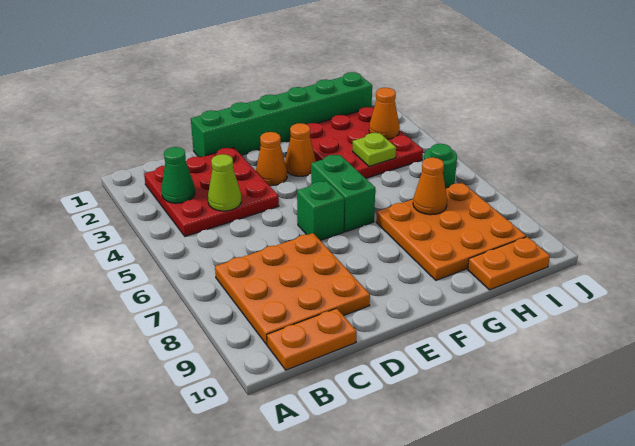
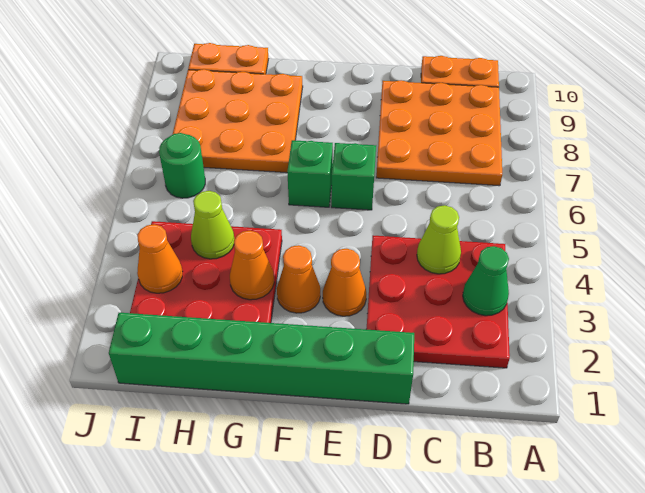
green brick F5:F6 level 1 -> green brick F6 level 1
lime plate H4 level 2 -> lime cone H4 level 2
orange cone H7 level 2 -> orange cone G3 level 2

